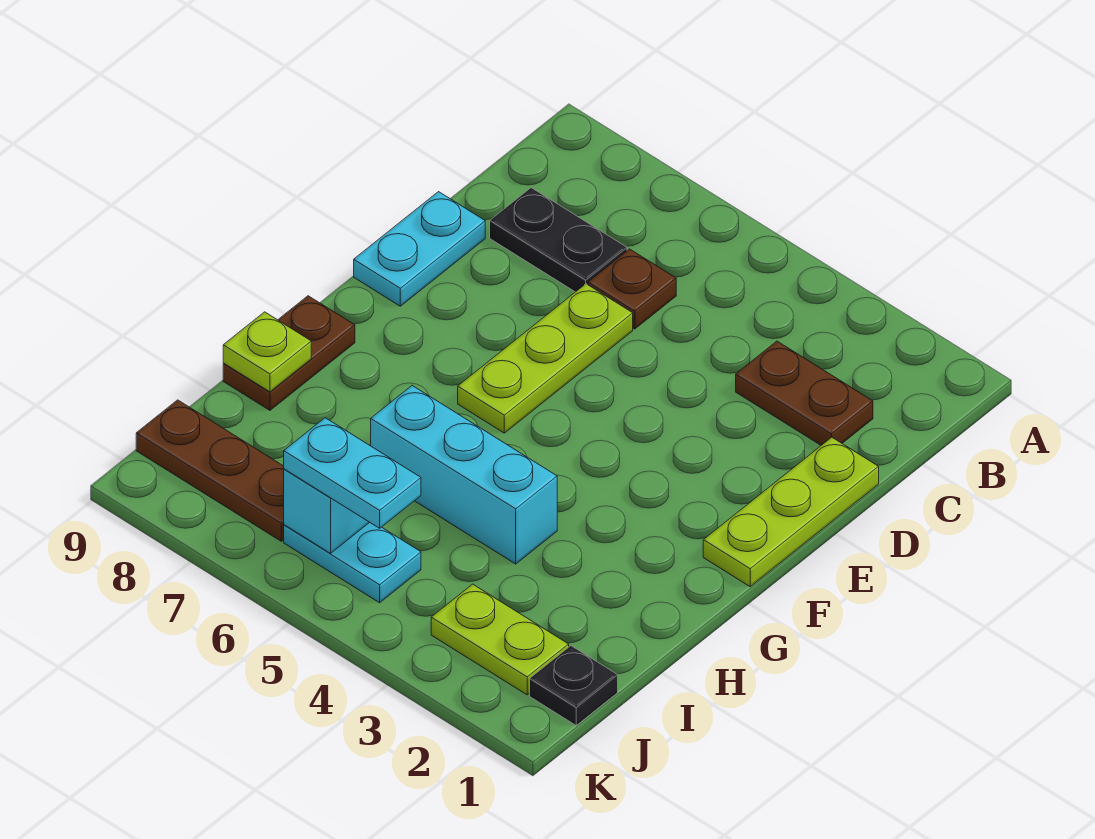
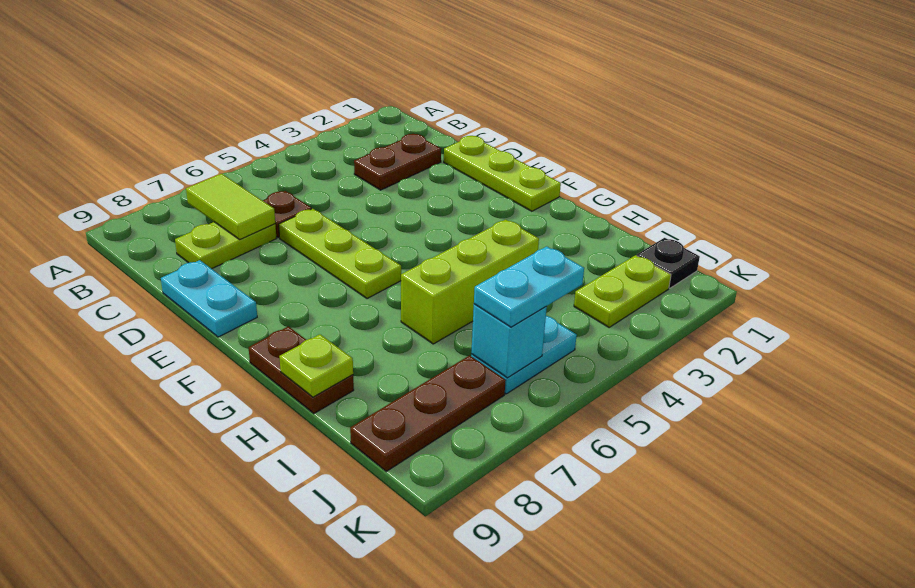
none -> lime tile B7:C7 level 2
black plate C7:C8 level 1 -> lime plate C7:C8 level 1
cyan brick H4:H6 level 1 -> lime brick H4:H6 level 1

